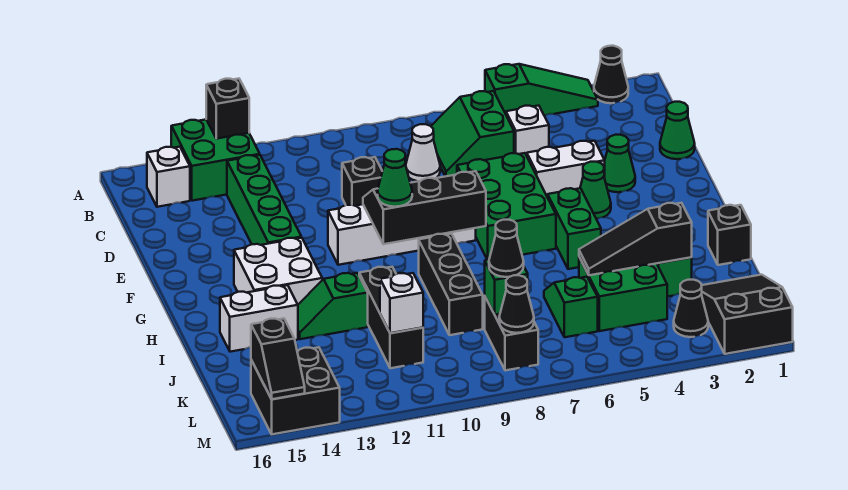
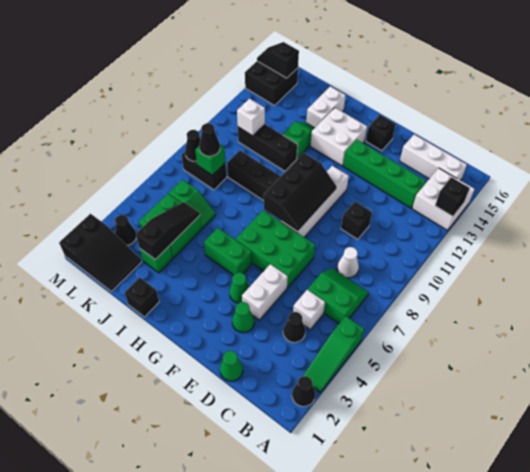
green brick A13:B14 level 1 -> white brick A13:B14 level 1
white brick B15 level 1 -> white brick B15:D15 level 1
none -> black cone C4 level 1
none -> black brick F15 level 1
green cone G10 level 3 -> none

